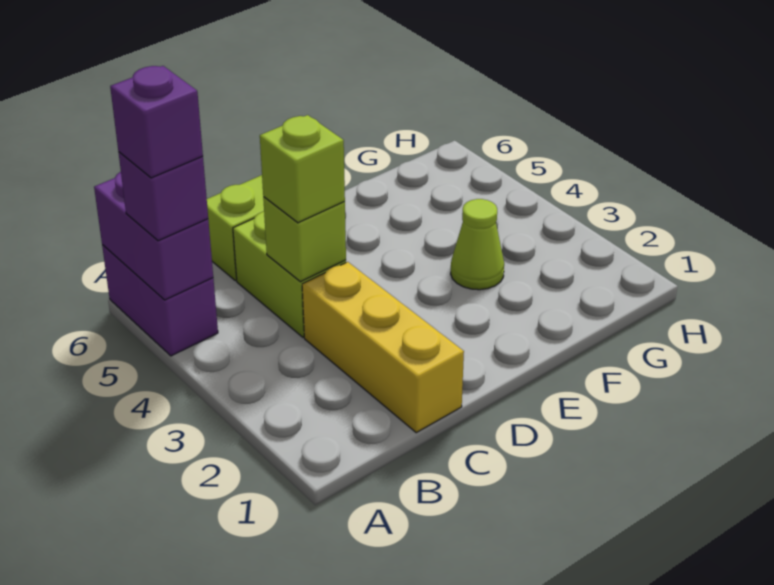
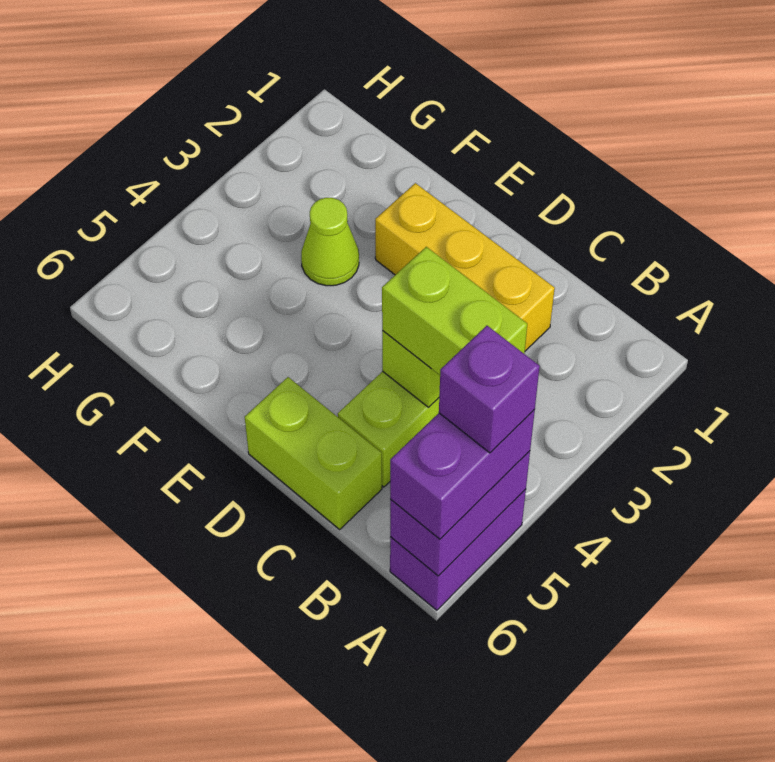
purple brick A5 level 3 -> purple brick A5:A6 level 3
yellow brick C1:C3 level 1 -> yellow brick C2:E2 level 1
lime brick C4 level 3 -> lime brick B4:C4 level 3

